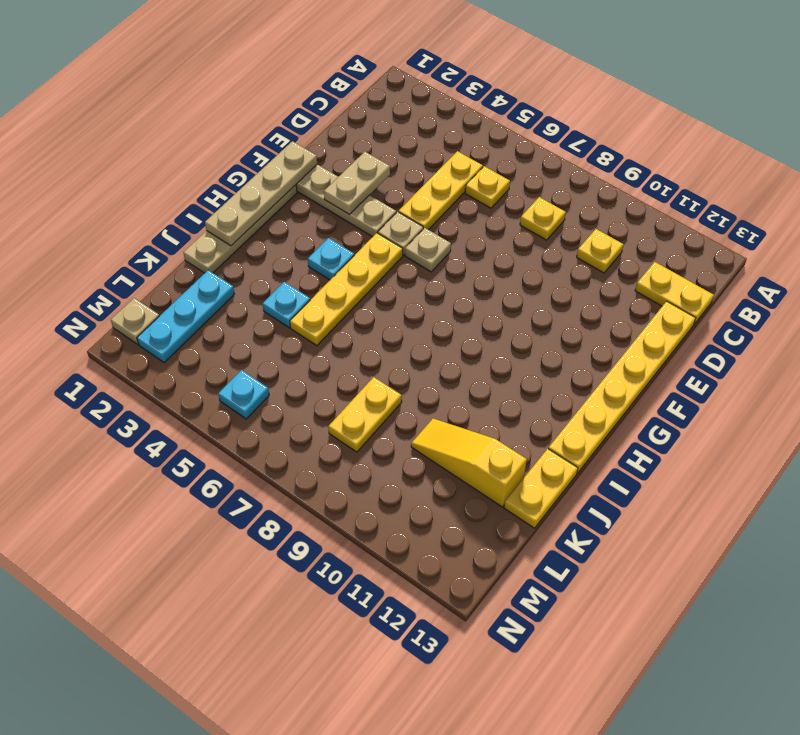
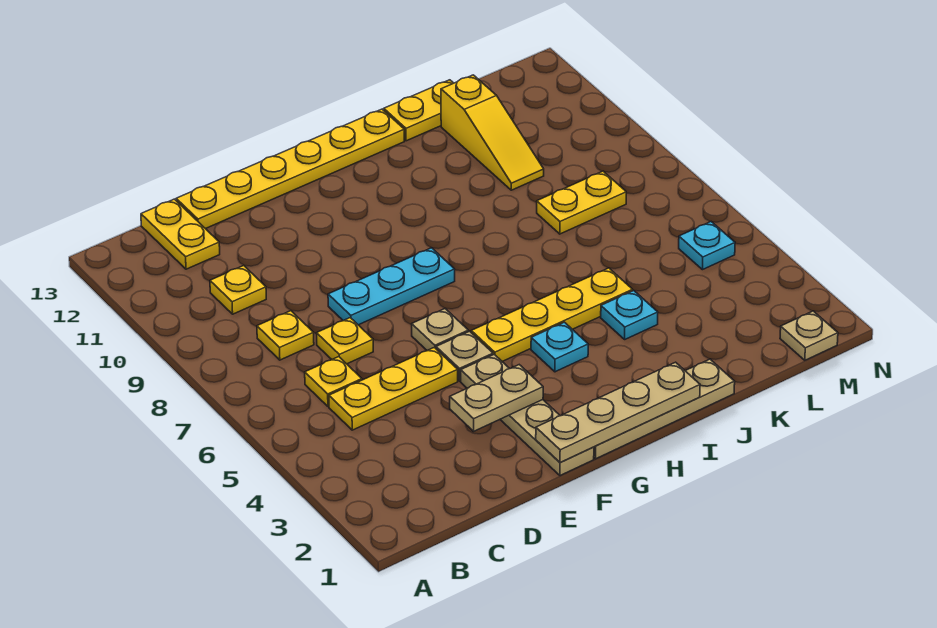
none -> yellow plate D7 level 1
cyan plate K2:M2 level 1 -> cyan plate E8:G8 level 1

